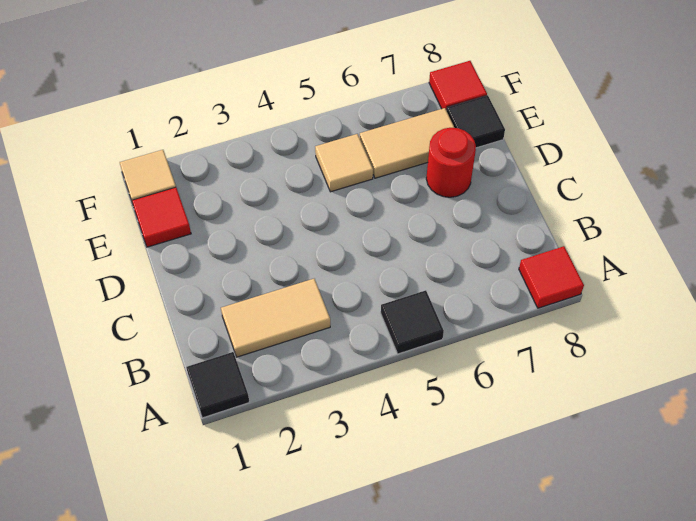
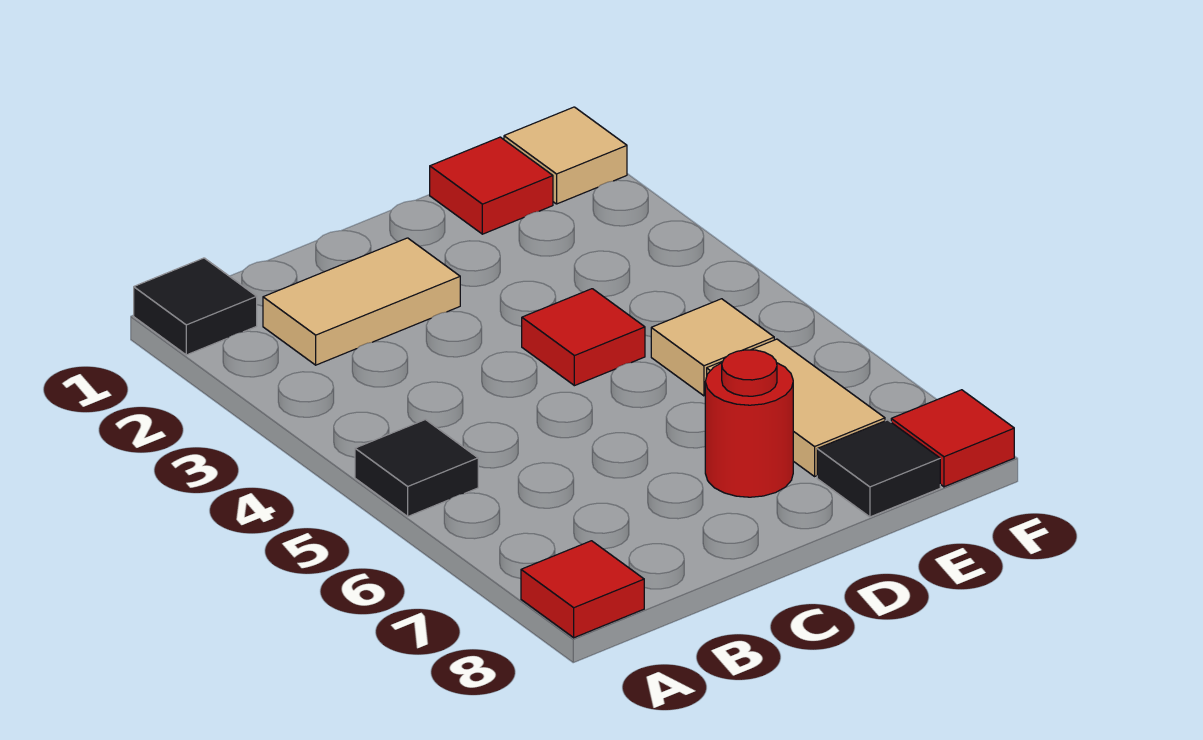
tan tile B2:B3 level 1 -> tan tile B2:C2 level 1
none -> red tile D4 level 1

